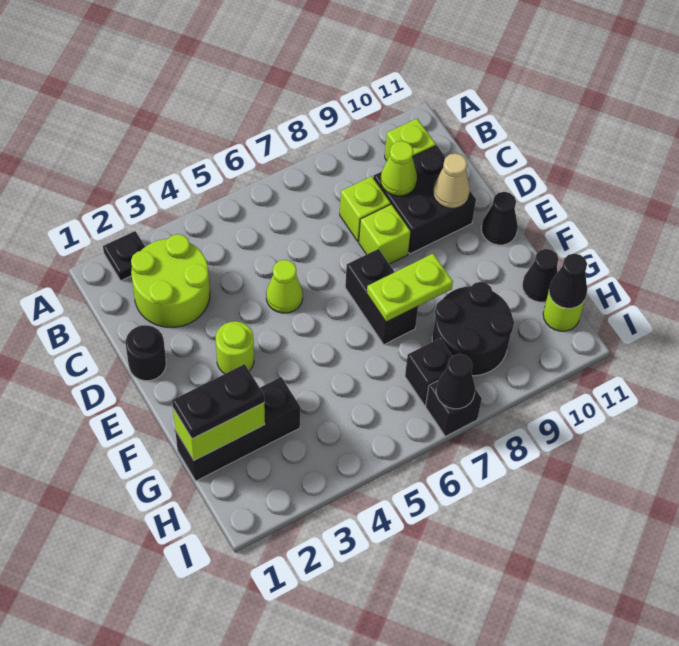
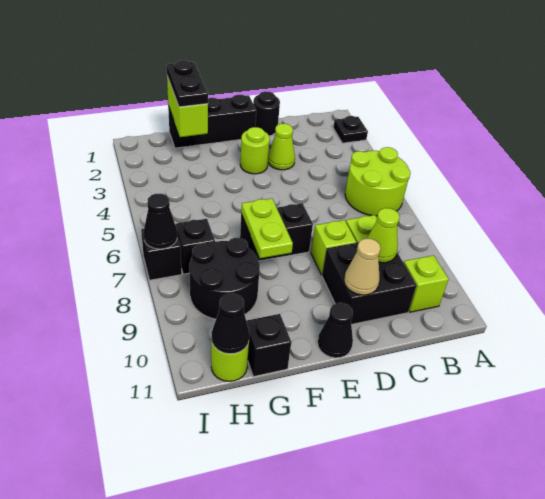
lime round brick B2:C3 level 1 -> lime round brick A5:B6 level 1
lime cone D5 level 1 -> lime cone D3 level 1
black brick G1:G3 level 1 -> black brick E1:G1 level 1
black cone G11 level 1 -> black brick G11 level 1

